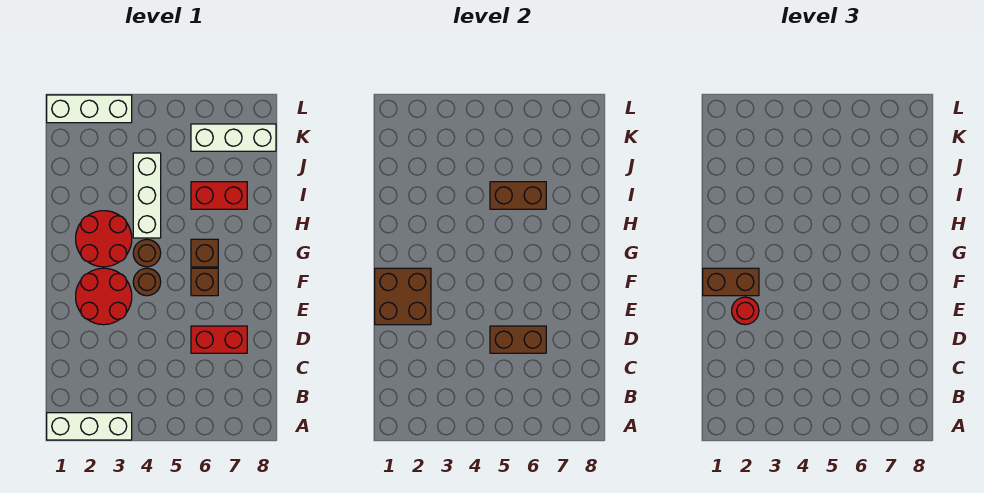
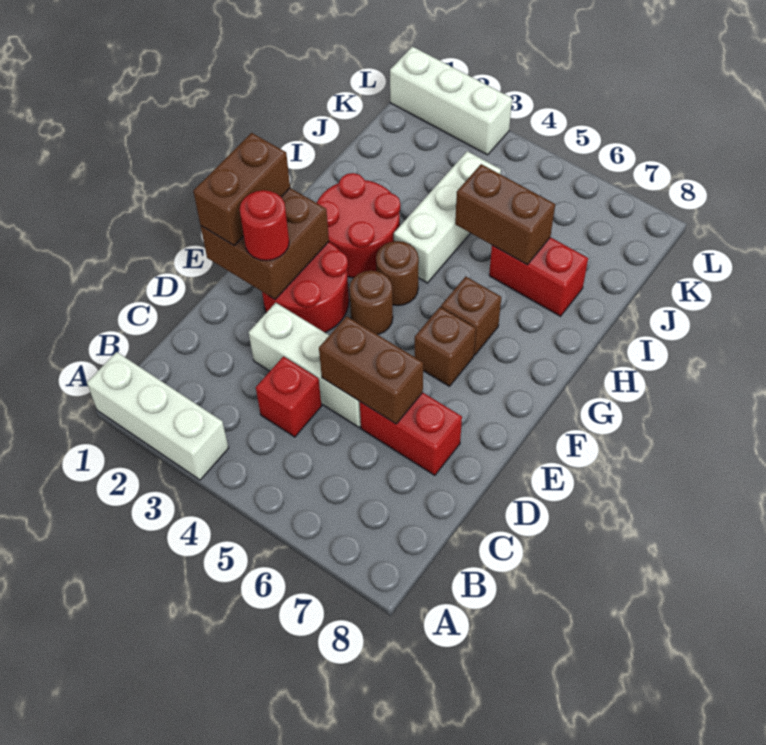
none -> red brick C4 level 1
brown brick F1:F2 level 3 -> brown brick E1:F1 level 3
white brick K6:K8 level 1 -> white brick D3:D5 level 1

